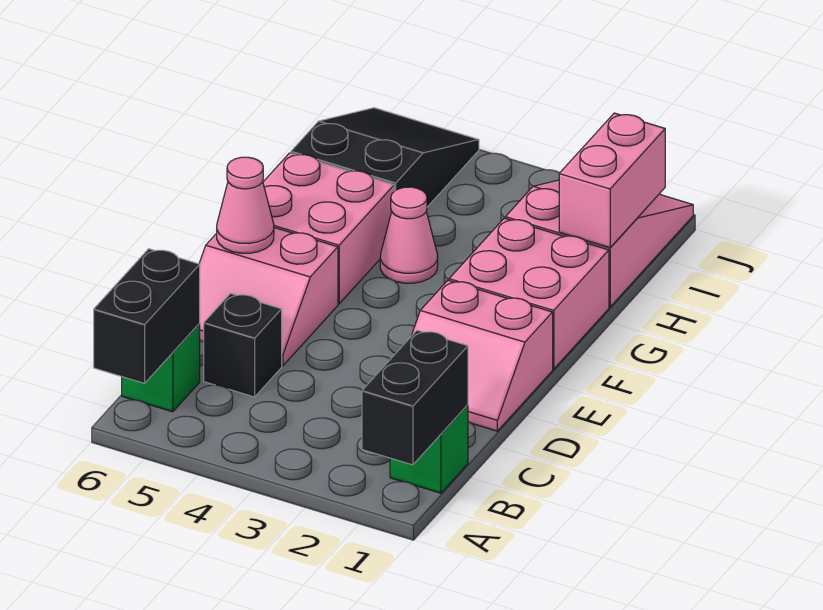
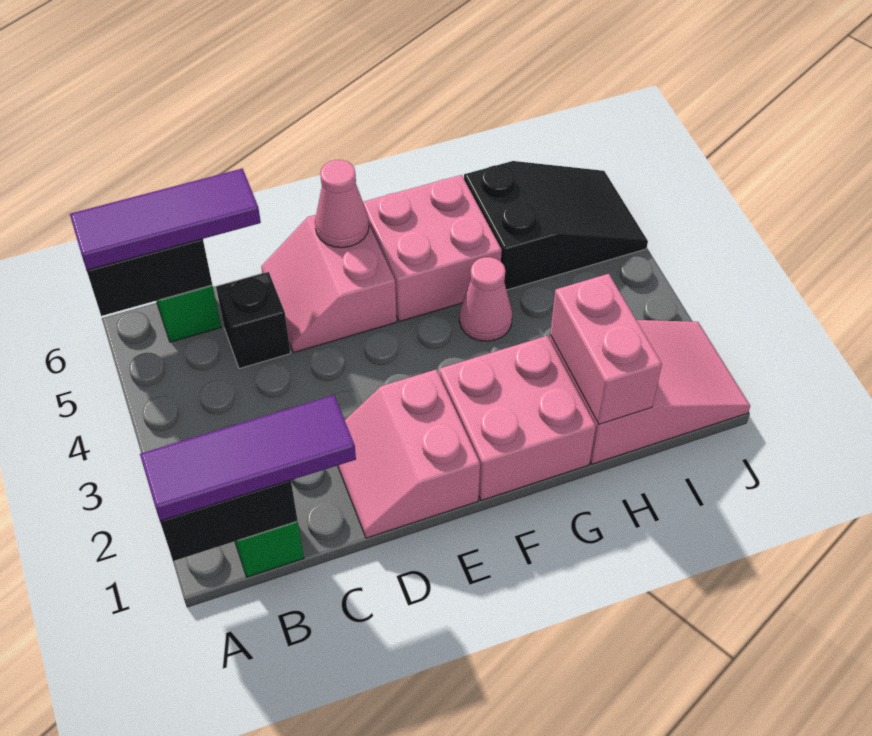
none -> purple tile A1:C1 level 3
none -> purple tile A6:C6 level 3
pink brick H1:I1 level 2 -> pink brick H1:H2 level 2

